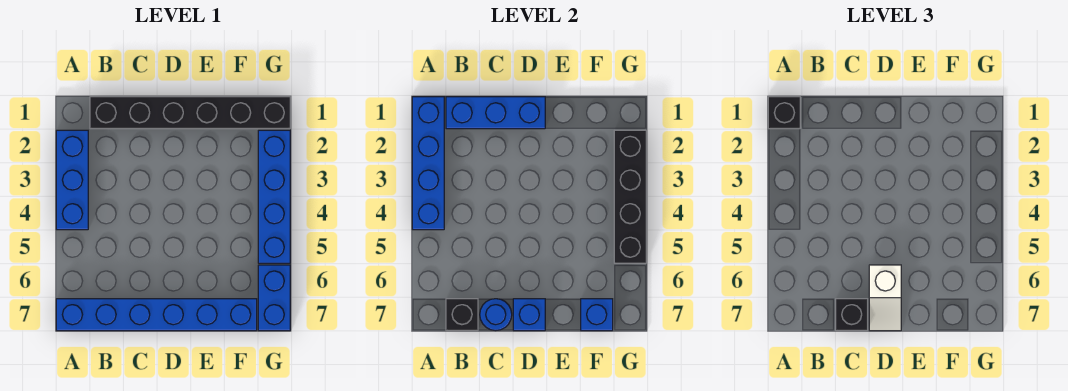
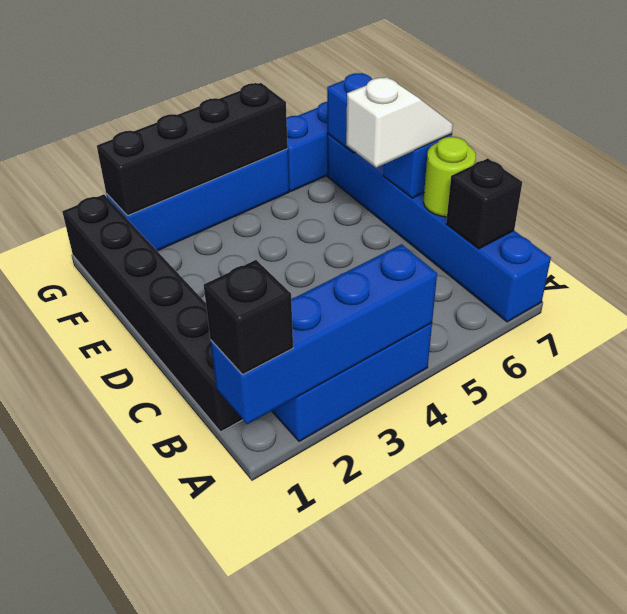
blue brick B1:D1 level 2 -> none
blue round brick C7 level 2 -> lime round brick C7 level 2
black brick C7 level 3 -> none

